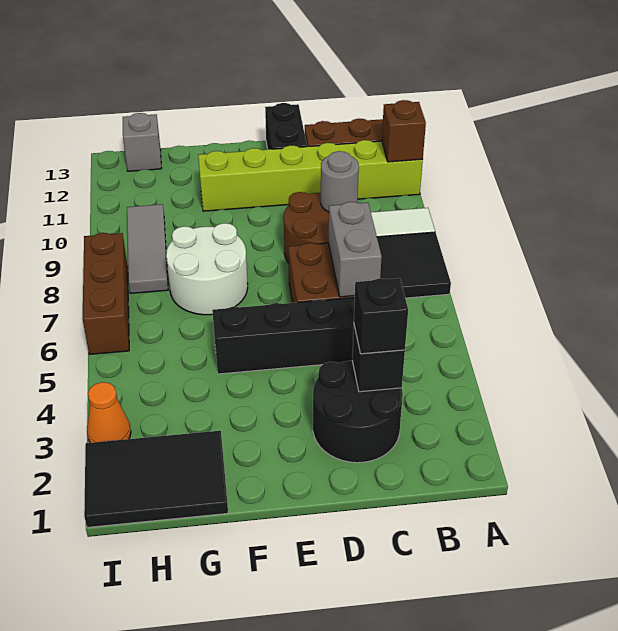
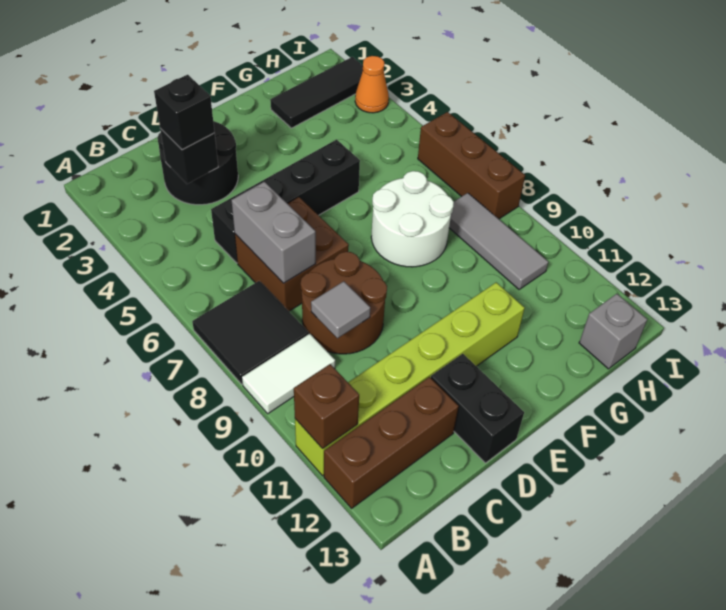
grey round brick C9 level 2 -> grey tile C9 level 2
black tile G1:I2 level 1 -> black tile G2:I2 level 1

